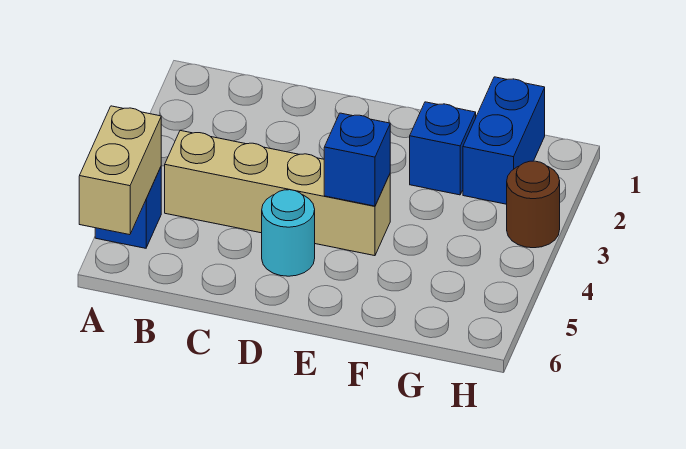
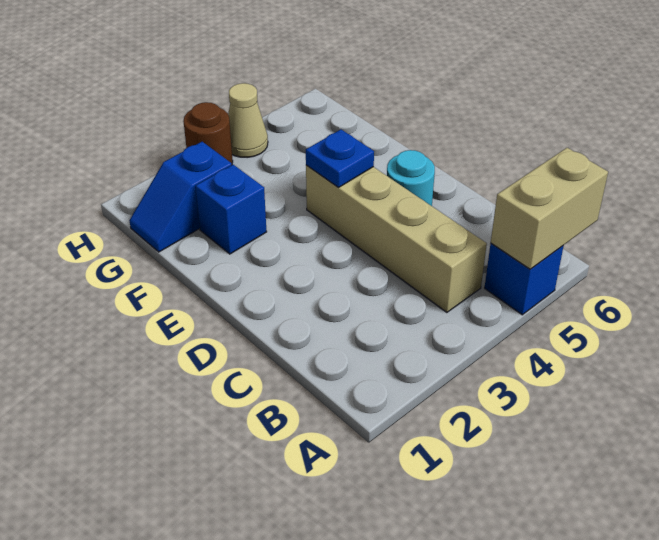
blue brick E4 level 2 -> blue plate E4 level 2
blue brick G1:G2 level 1 -> blue slope G1:G2 level 1 top 2
none -> tan cone H4 level 1

